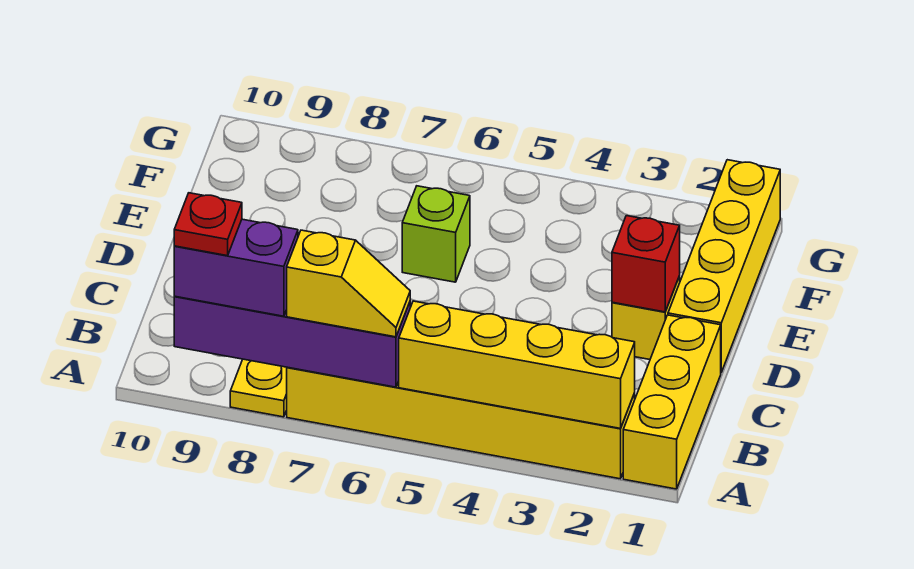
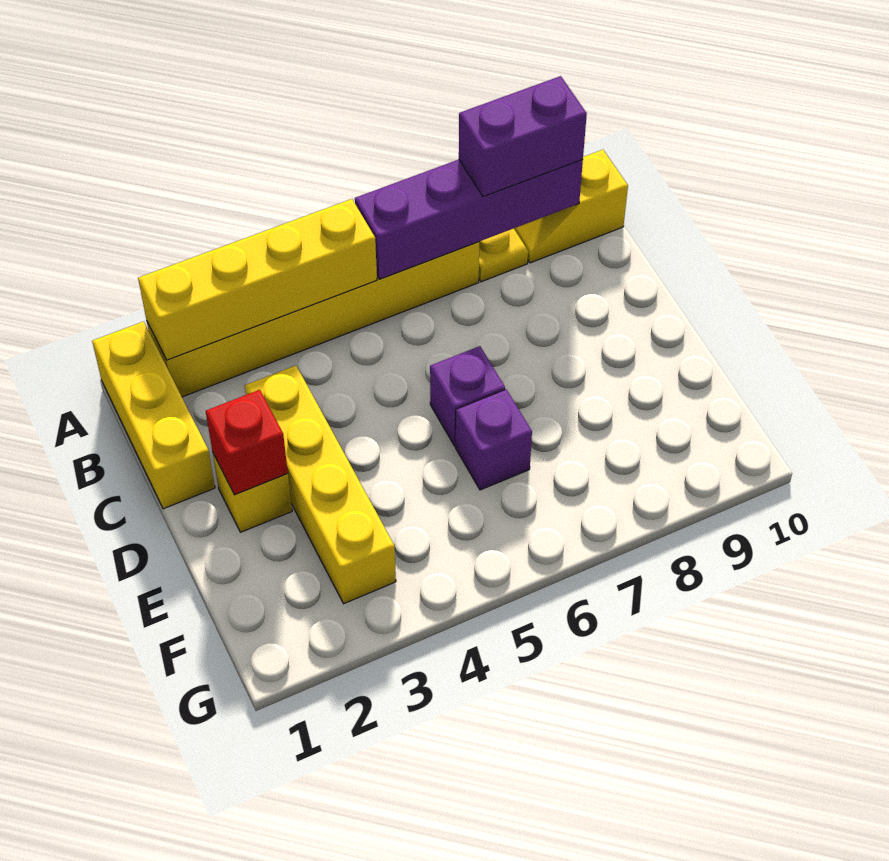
yellow slope A6:A7 level 3 top 7 -> yellow slope A9:A10 level 1 top 10
red plate A9 level 4 -> none
yellow brick D1:G1 level 1 -> yellow brick C3:F3 level 1
none -> purple brick D6 level 1
lime brick E6 level 1 -> purple brick E6 level 1

